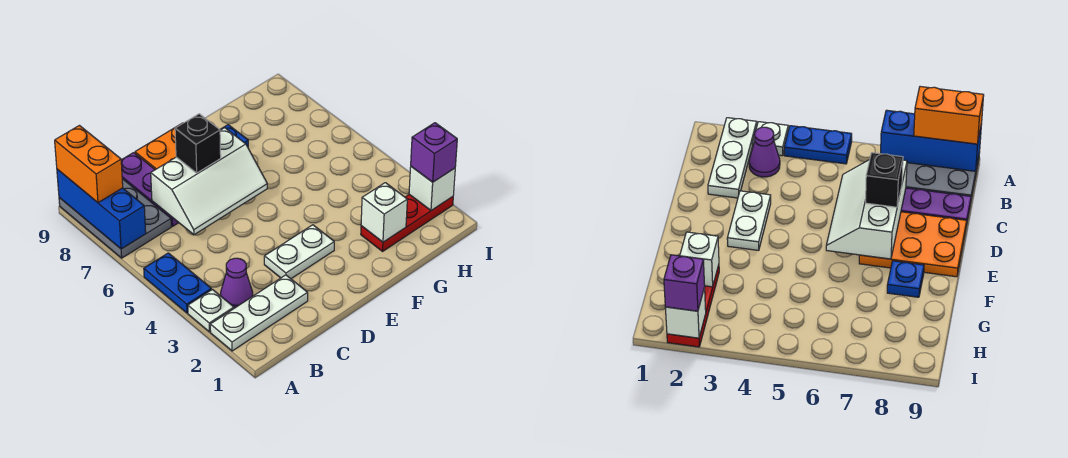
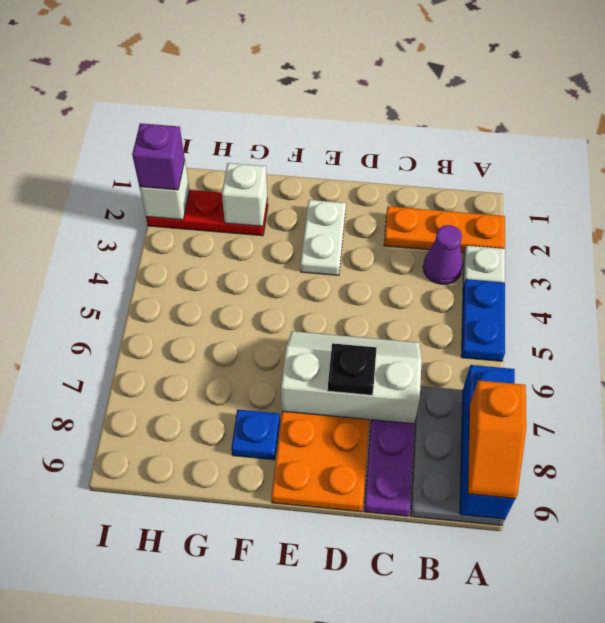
white plate A2:C2 level 1 -> orange plate A2:C2 level 1
orange brick A8:A9 level 3 -> orange slope A8:A9 level 3 top 8
white plate D3:E3 level 1 -> white plate E2:E3 level 1
black brick D7 level 3 -> black plate D7 level 3

